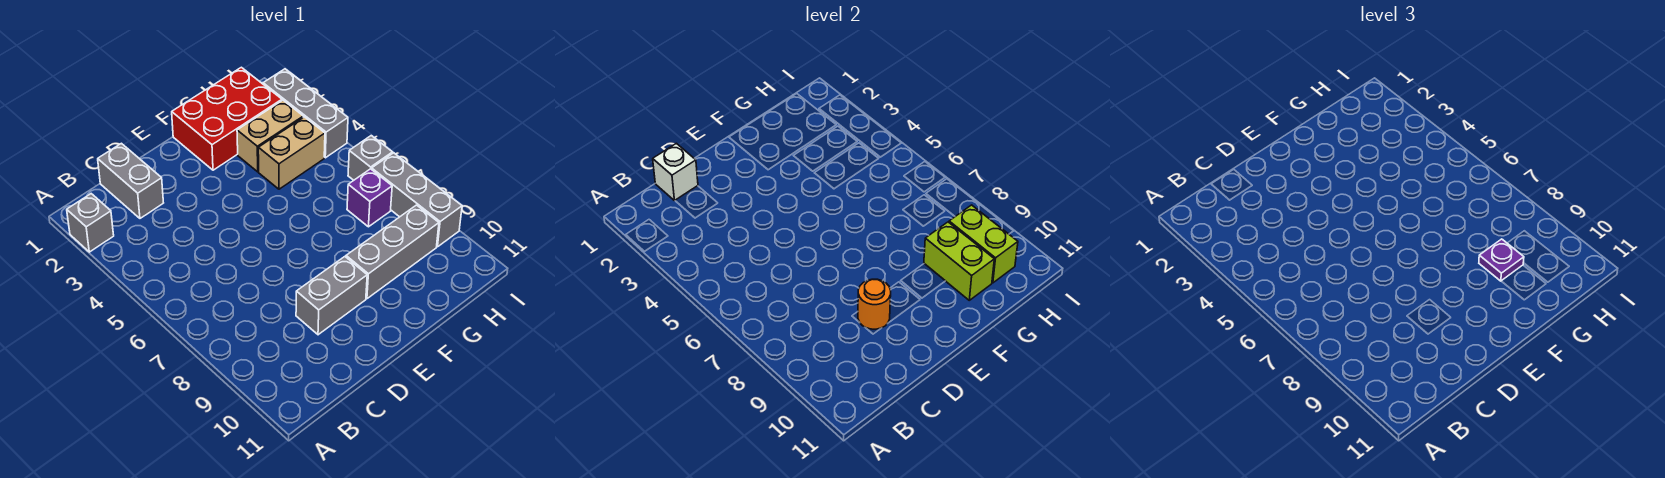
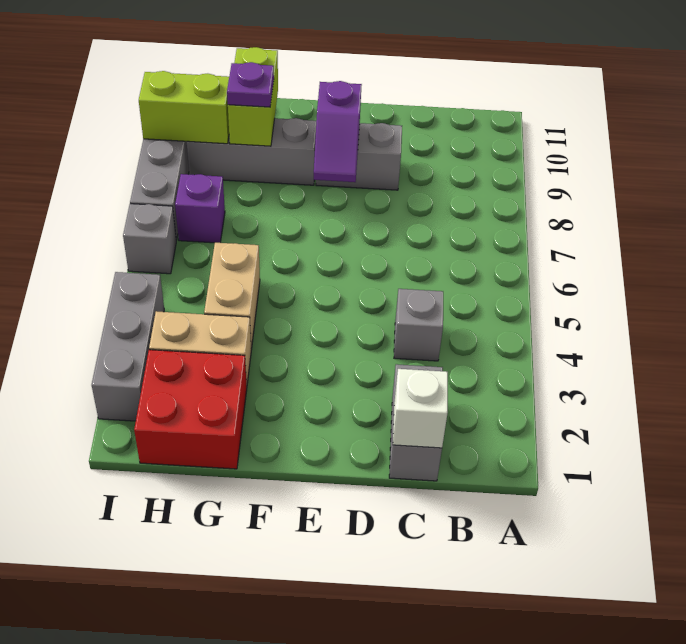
grey brick A2 level 1 -> grey brick C4 level 1
orange round brick D9 level 2 -> none
none -> purple slope E8:E9 level 2 top 9
red brick F1:H2 level 1 -> red brick G1:H2 level 1
tan brick G4:H4 level 1 -> tan brick G4:G5 level 1
lime brick H9:H10 level 2 -> lime brick H9:I9 level 2

